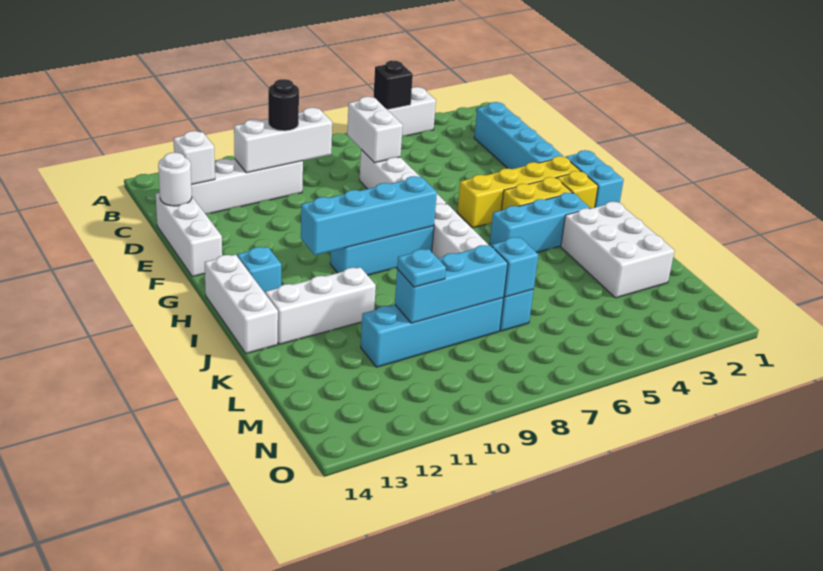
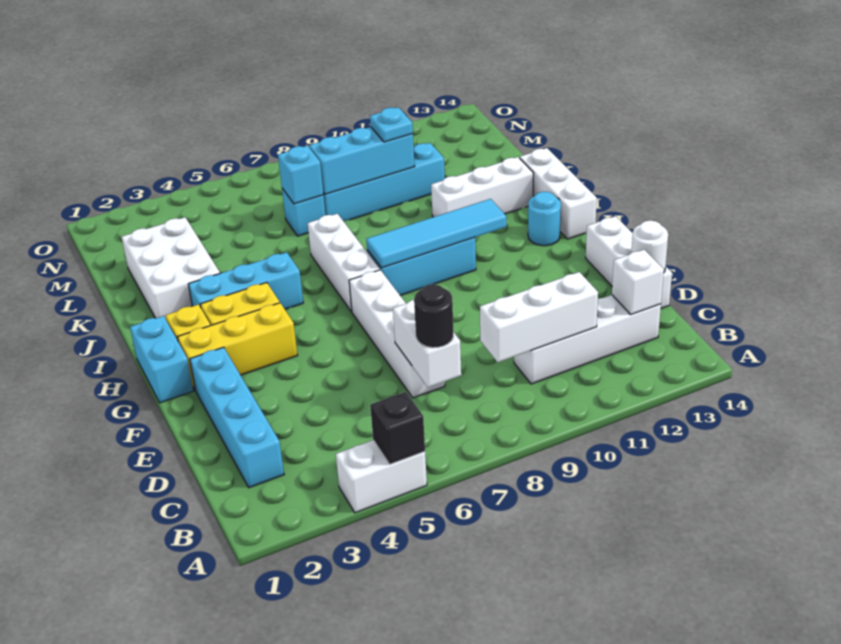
black round brick C10 level 3 -> black round brick C7 level 3
yellow brick G2:G5 level 1 -> yellow brick G2:G4 level 1
cyan brick H8:H11 level 2 -> cyan tile H8:H11 level 2
cyan brick H13 level 1 -> cyan round brick H13 level 1

